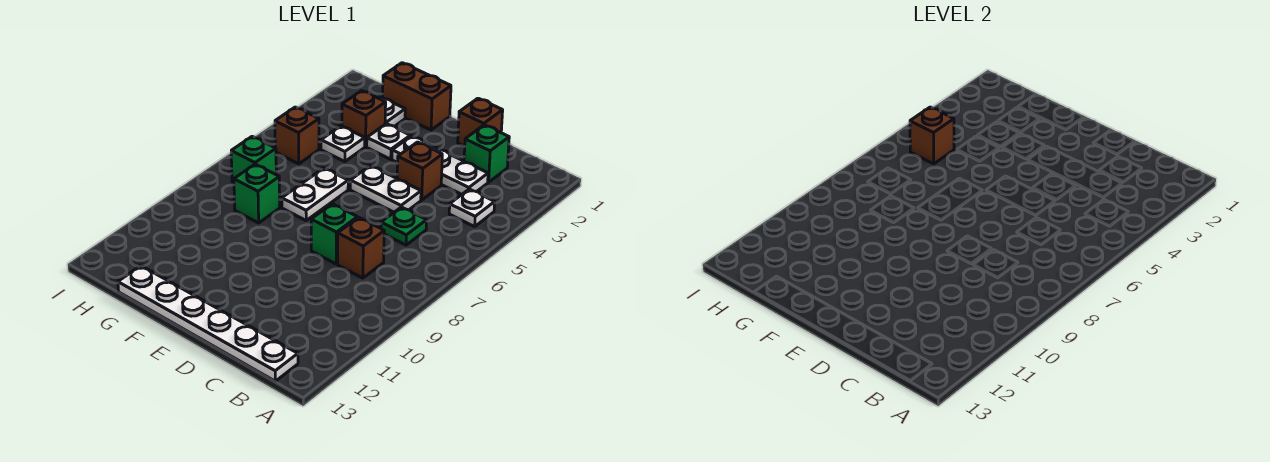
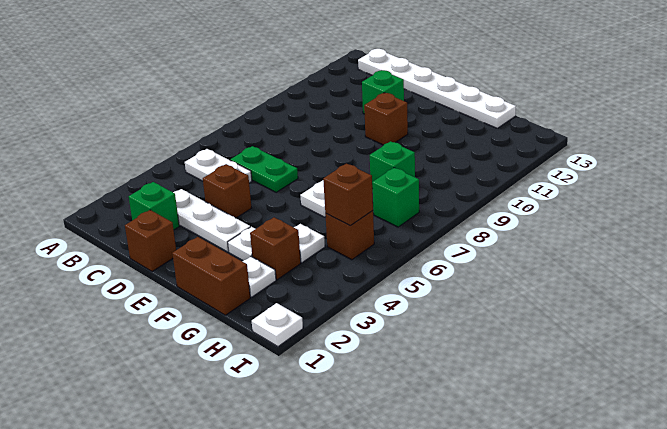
white plate B4 level 1 -> white plate I1 level 1
green plate C6 level 1 -> green plate C6:D6 level 1
brown brick C8 level 1 -> brown brick E10 level 1
white plate D5:E5 level 1 -> white plate B5:C5 level 1
green brick D8 level 1 -> green brick D11 level 1

